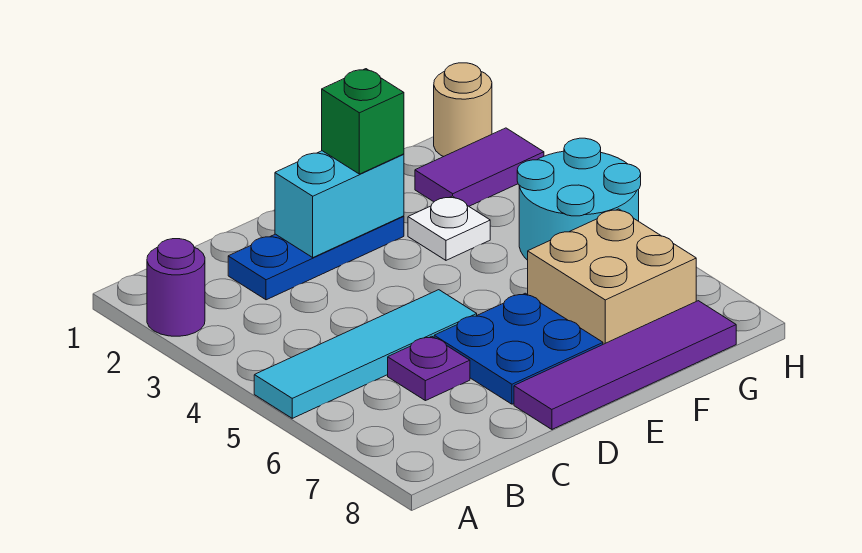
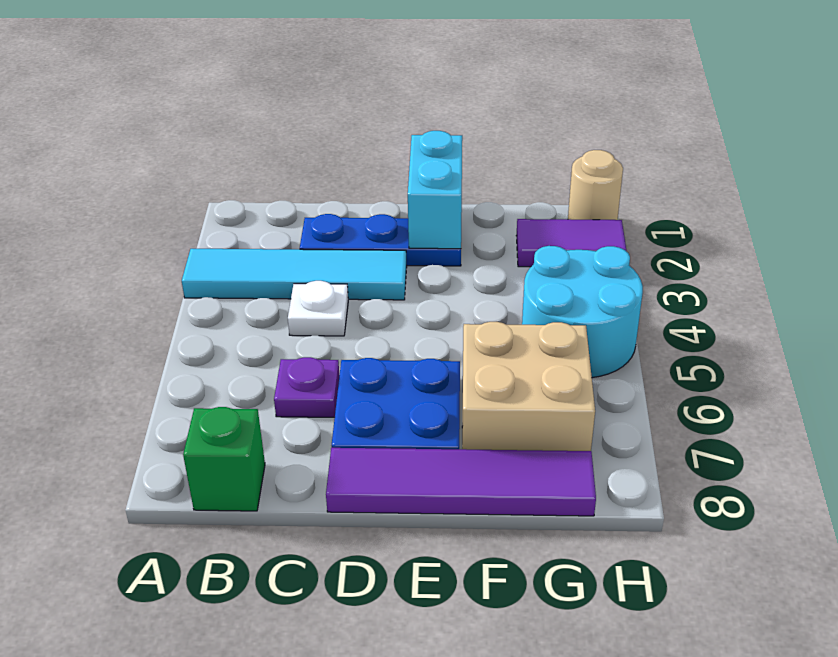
purple round brick A2 level 1 -> none
cyan tile A5:D5 level 1 -> cyan tile A3:D3 level 1
cyan brick D2:E2 level 2 -> cyan brick E1:E2 level 2
green brick E2 level 3 -> green brick B8 level 1
white plate F3 level 1 -> white plate C4 level 1

